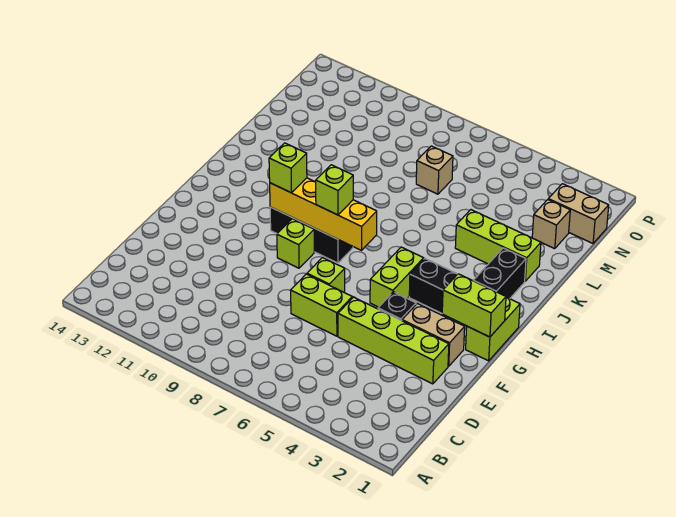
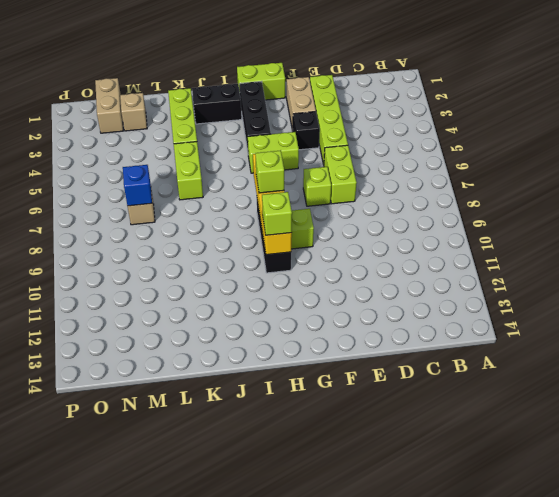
lime brick G1:G2 level 2 -> lime brick K5:K6 level 1
none -> blue brick M7 level 2

